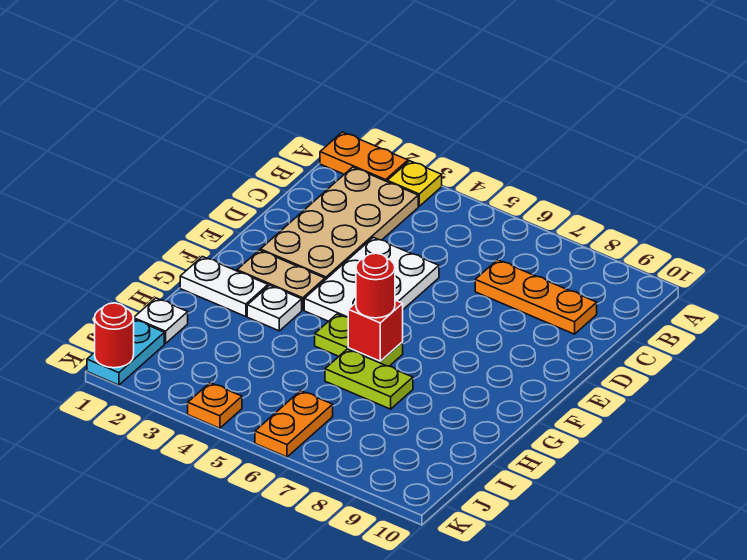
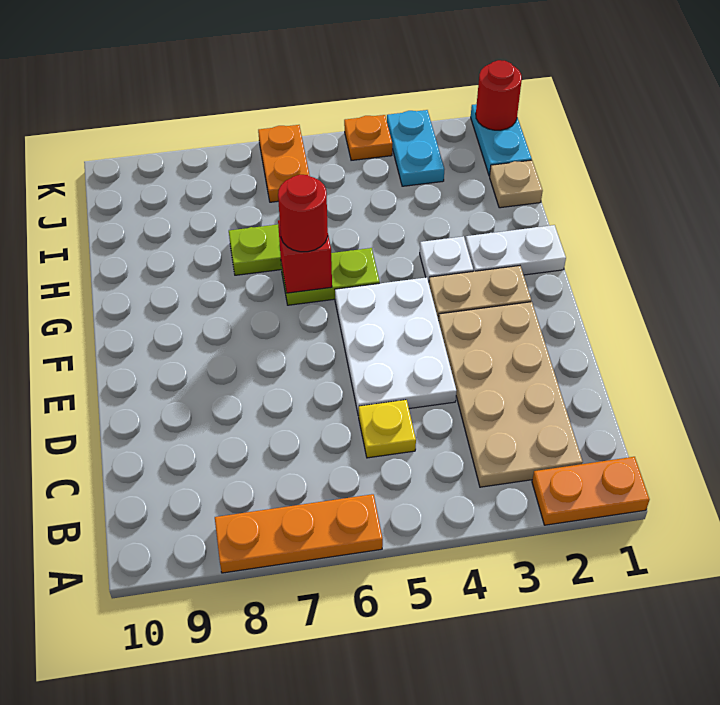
yellow plate A3 level 1 -> yellow plate C5 level 1
orange plate C7:C9 level 1 -> orange plate A6:A8 level 1
white plate I1 level 1 -> tan plate I1 level 1
none -> cyan plate J3:K3 level 1

